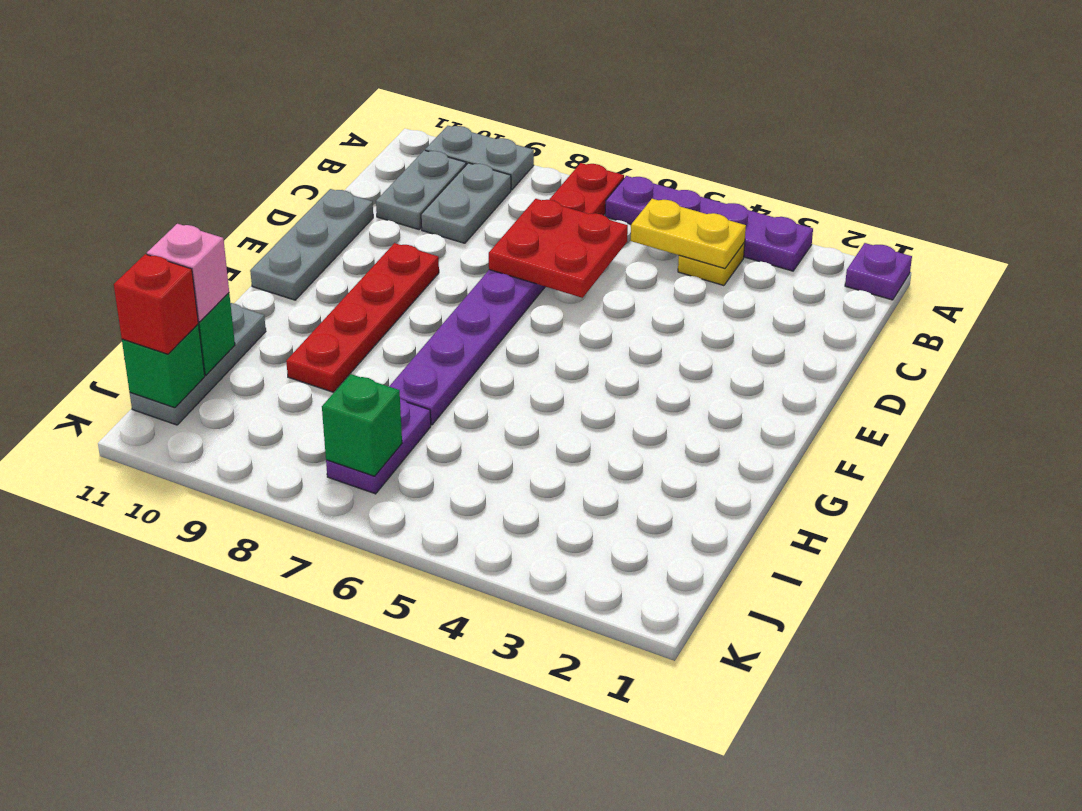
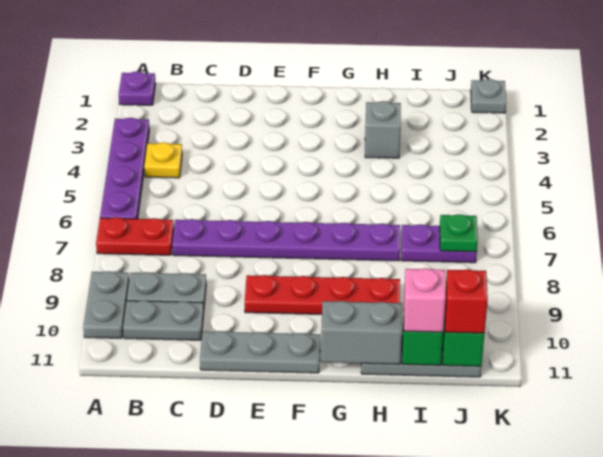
yellow plate B4:B5 level 2 -> none
red plate C6:D7 level 2 -> none
none -> grey brick G11:H11 level 2
none -> grey brick H3 level 1
green brick J7 level 2 -> green plate J7 level 2
none -> grey plate K1 level 1

